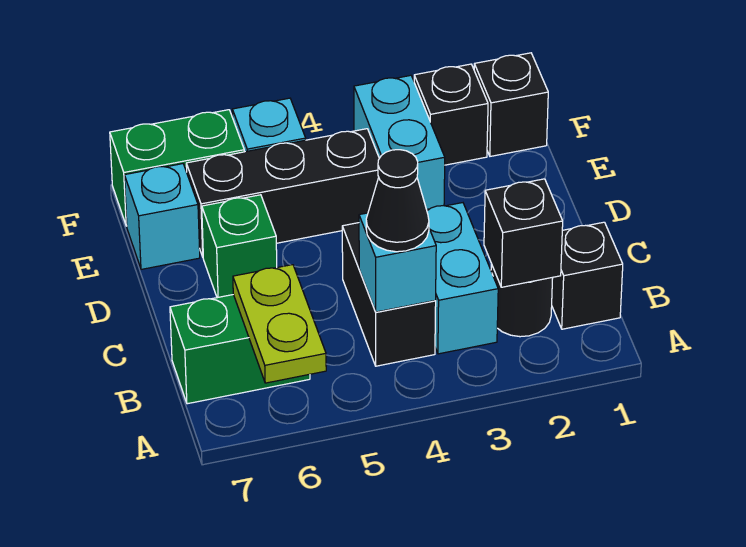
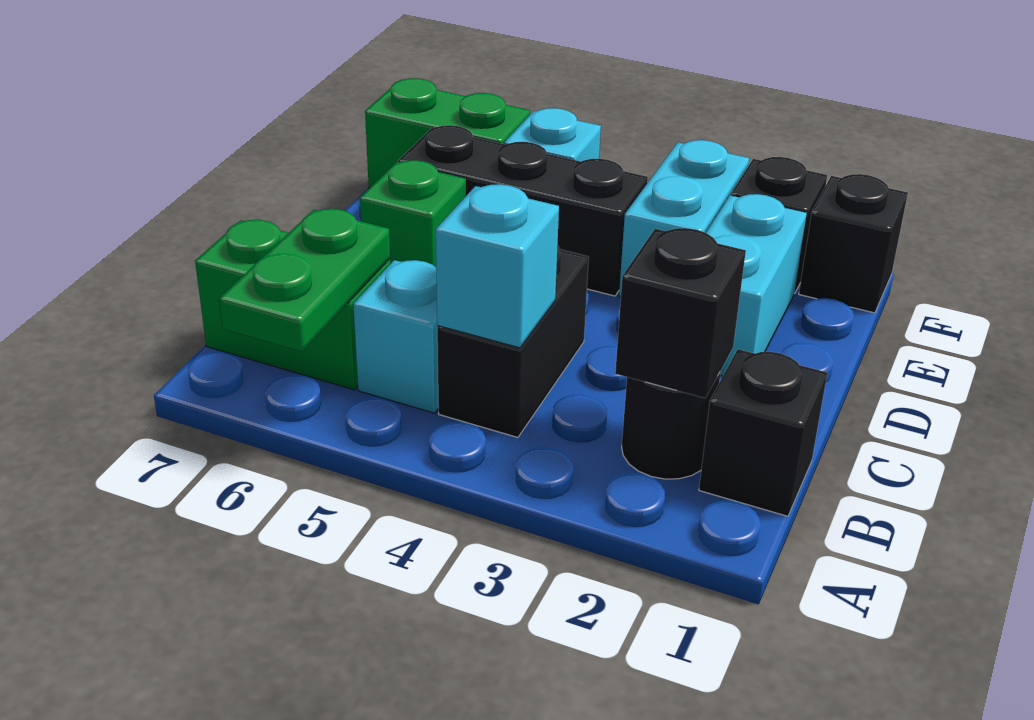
lime plate A6:B6 level 2 -> green plate A6:B6 level 2
cyan brick B3:C3 level 1 -> cyan brick D2:E2 level 1
black cone B4 level 3 -> none
cyan brick E7 level 1 -> cyan brick B5 level 1

